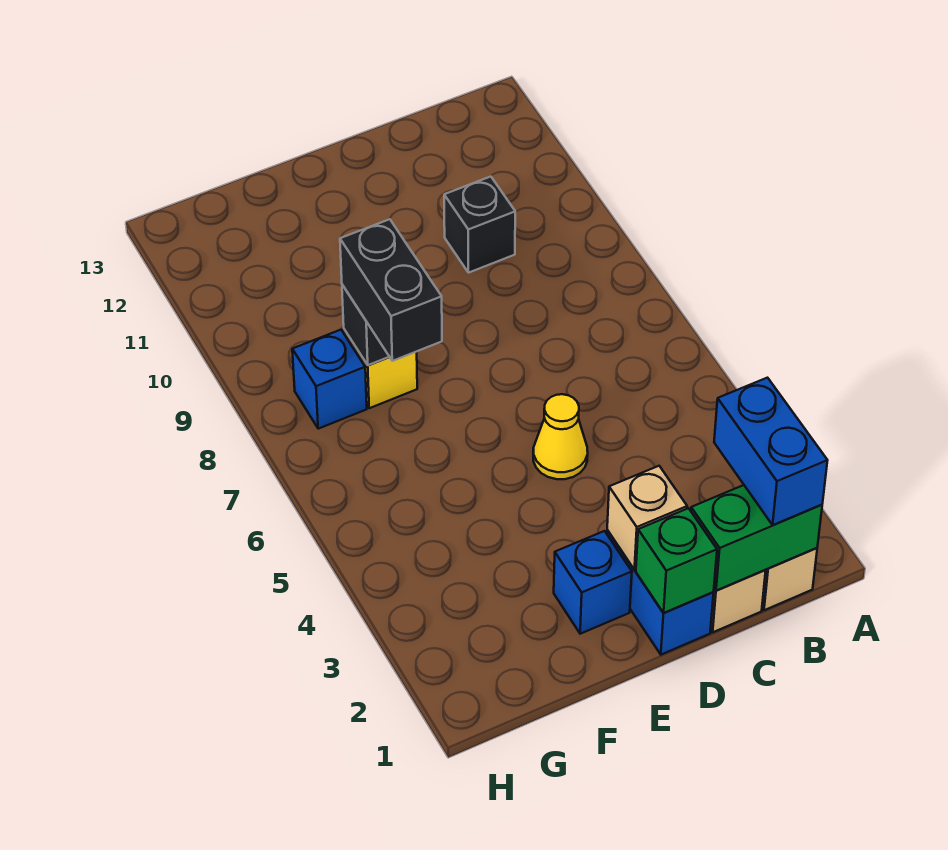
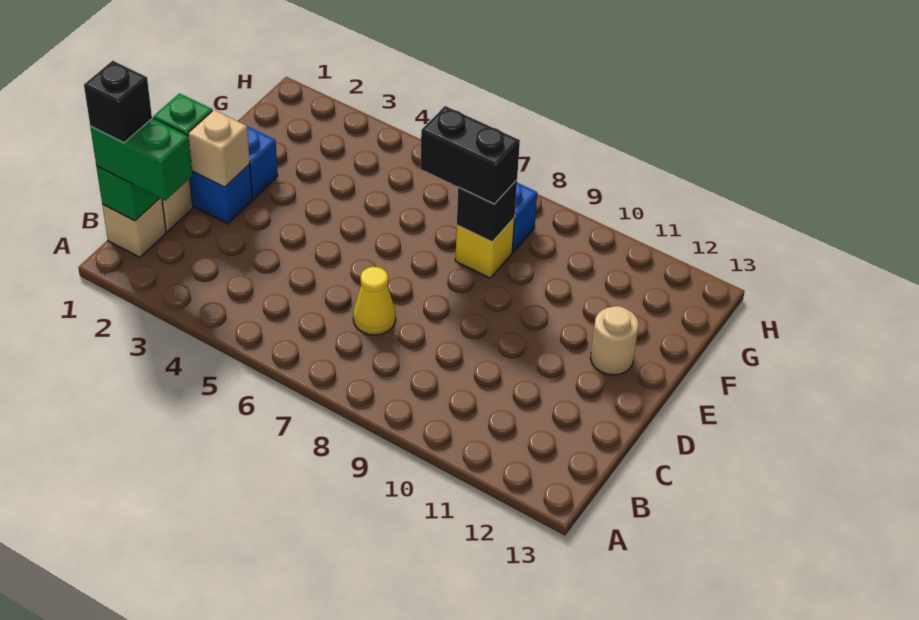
blue brick B1:B2 level 3 -> green brick B1:B2 level 3
black brick C10 level 1 -> black brick B1 level 4
yellow cone D5 level 1 -> yellow cone C7 level 1
none -> tan round brick E12 level 1

